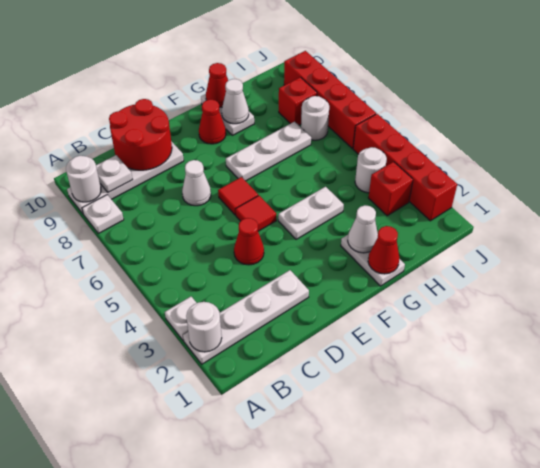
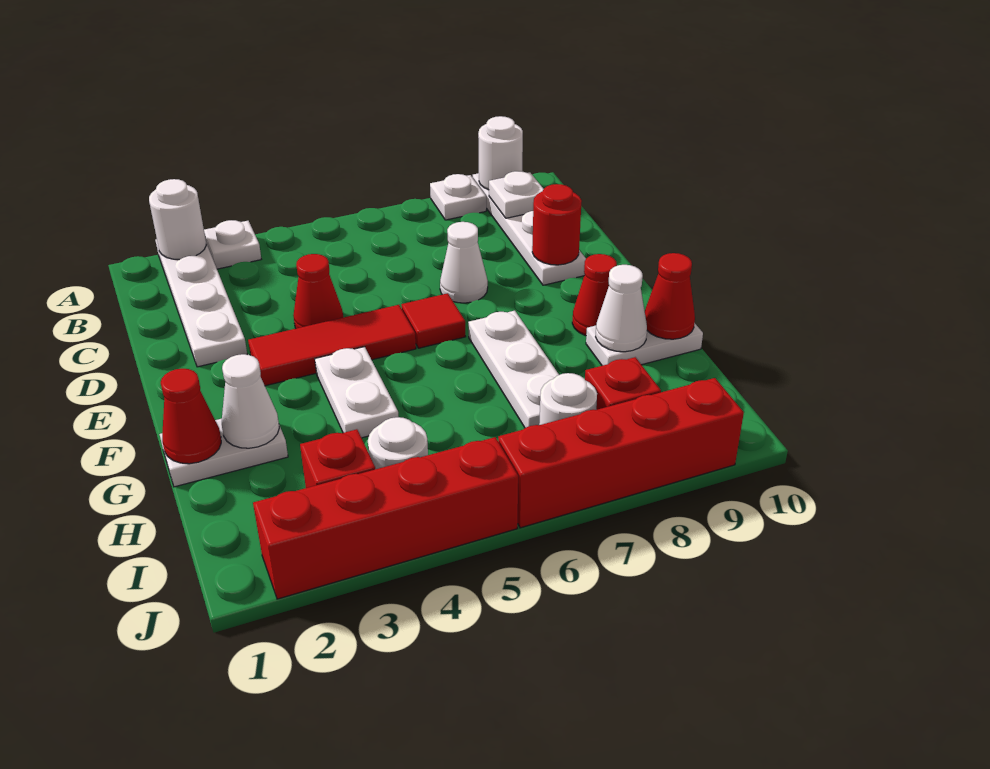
red round brick C9:D10 level 2 -> red round brick D9 level 2
red tile E5 level 1 -> red tile E3:E5 level 1

